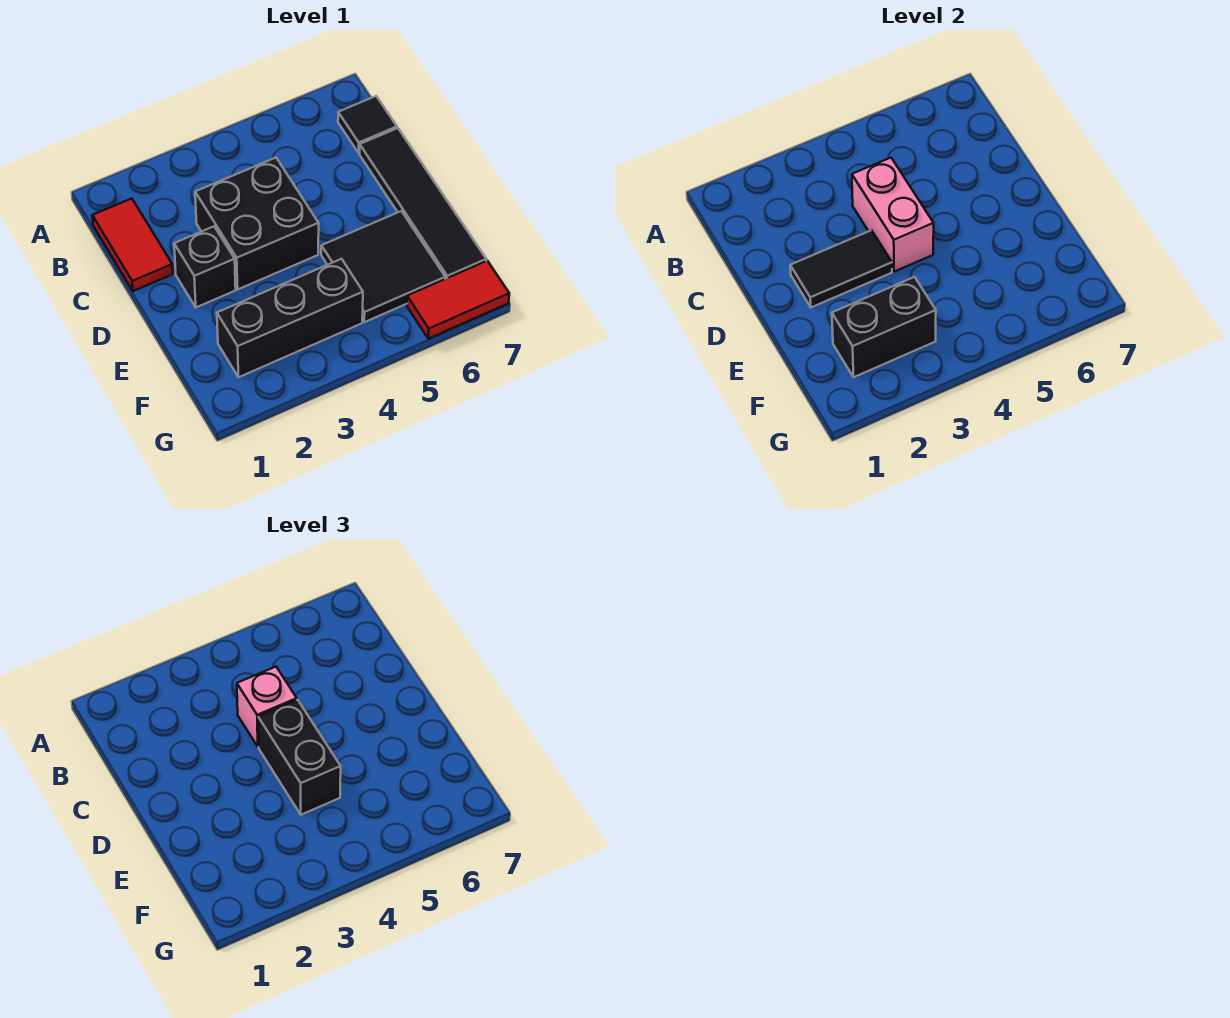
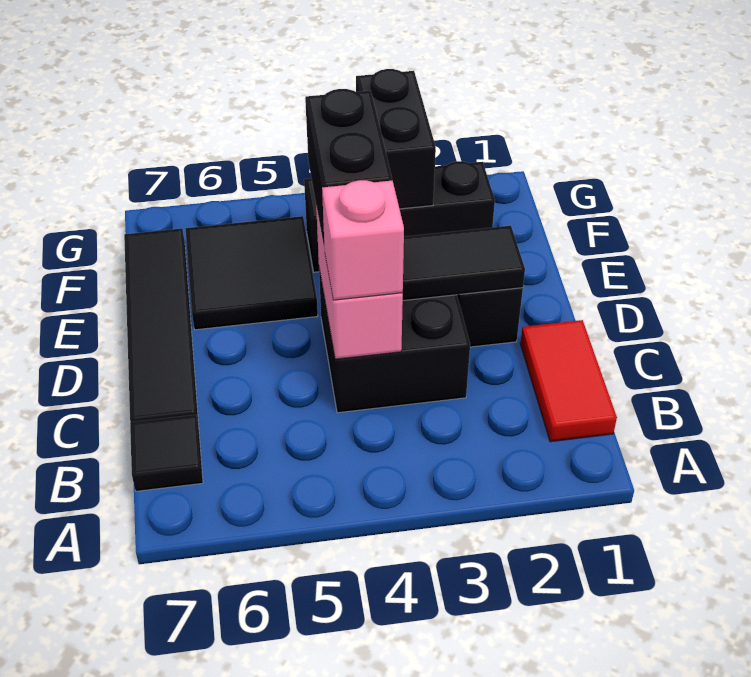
black brick F2:F3 level 2 -> black brick F3:G3 level 2
red tile G6:G7 level 1 -> none

